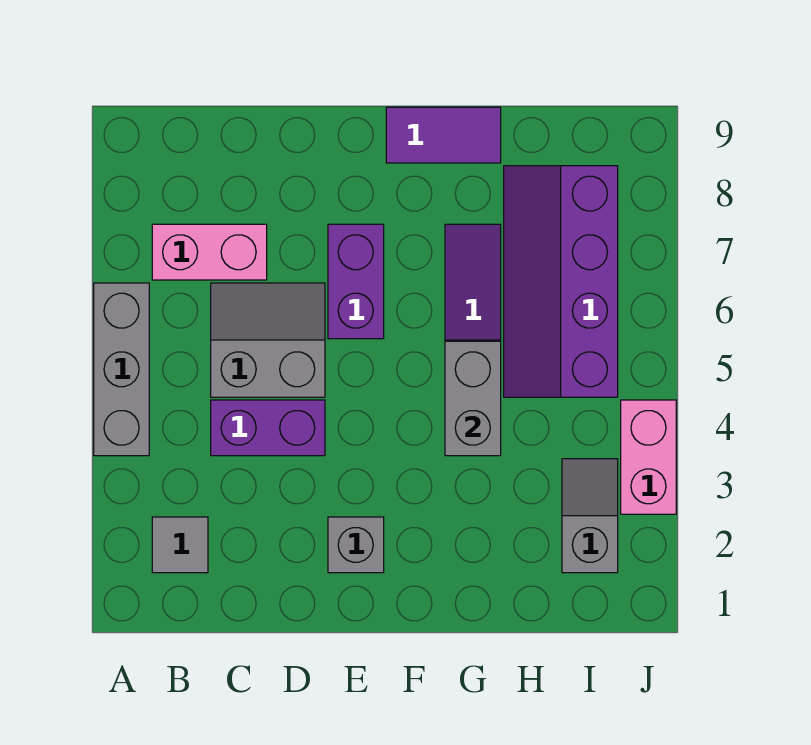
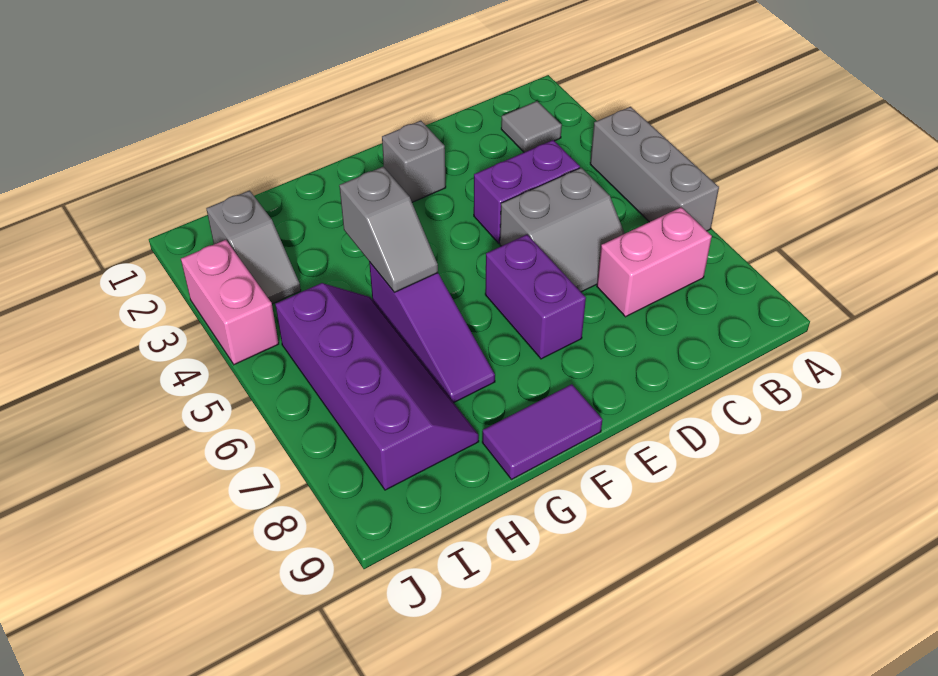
grey brick G4:G5 level 2 -> grey slope G4:G5 level 2 top 4

